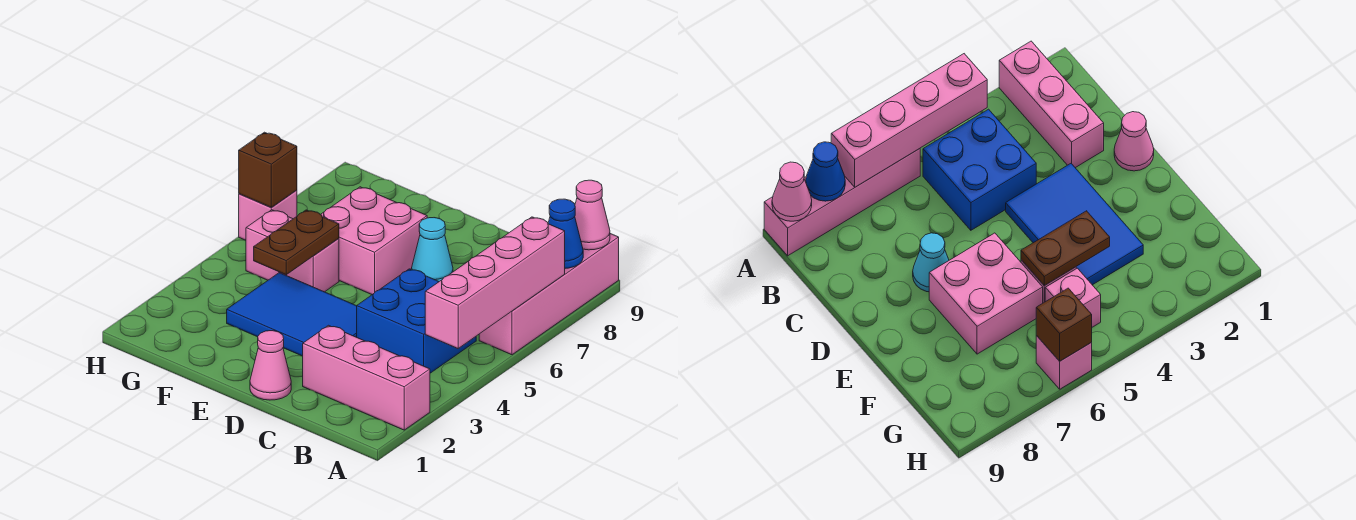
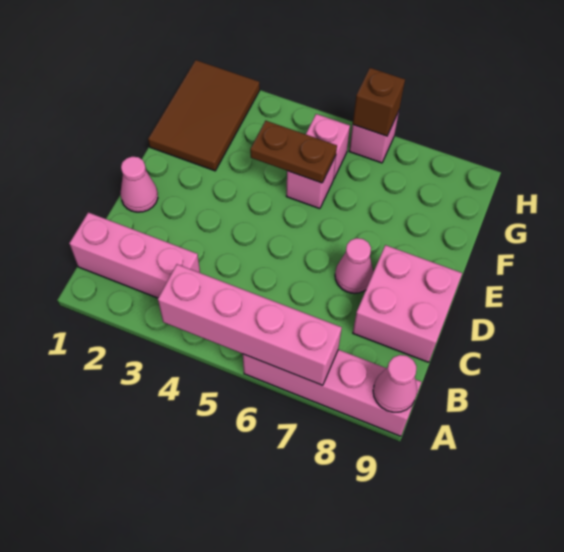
pink brick A2:C2 level 1 -> pink brick B1:B3 level 1
blue cone A8 level 2 -> none
blue brick B4:C5 level 1 -> none
blue tile D3:F4 level 1 -> none
cyan cone D7 level 1 -> pink cone D7 level 1
pink brick E6:F7 level 1 -> pink brick C8:D9 level 1
none -> brown tile F1:H2 level 1

